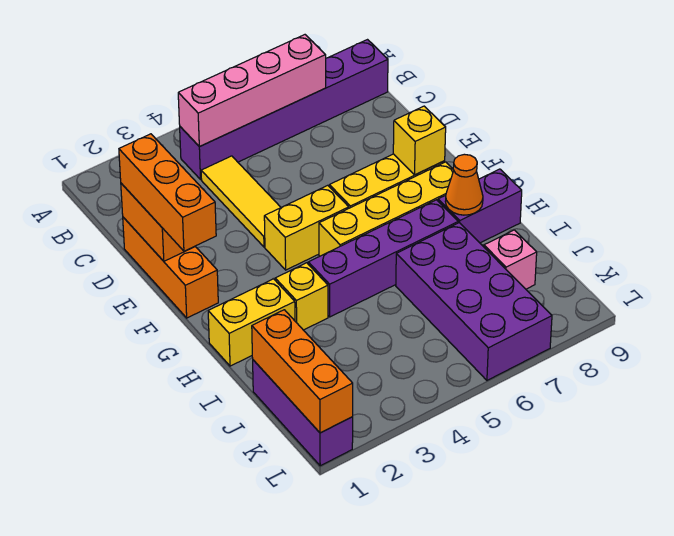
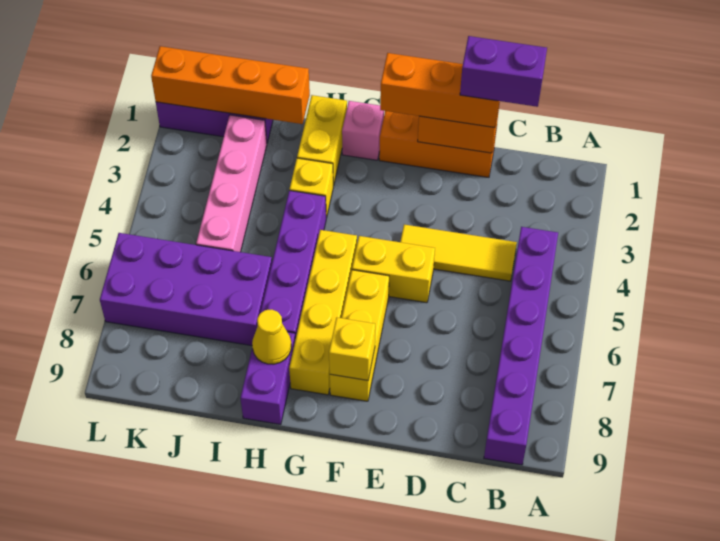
pink brick B4:B7 level 2 -> pink brick J2:J5 level 1
none -> purple brick C1:D1 level 4
yellow brick F4:F5 level 1 -> yellow brick E5:F5 level 1
orange cone H8 level 2 -> yellow cone H8 level 2
orange brick J1:L1 level 2 -> orange brick I1:L1 level 2
pink brick J8 level 1 -> pink brick G1 level 1

